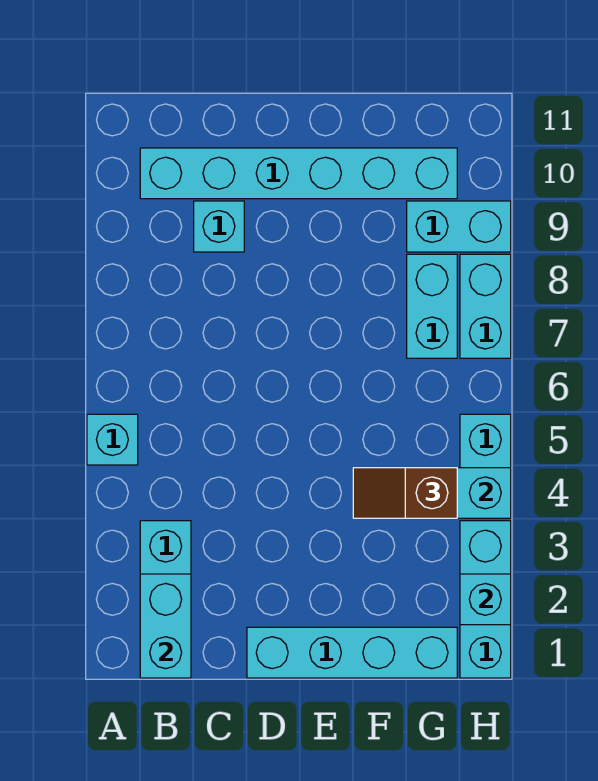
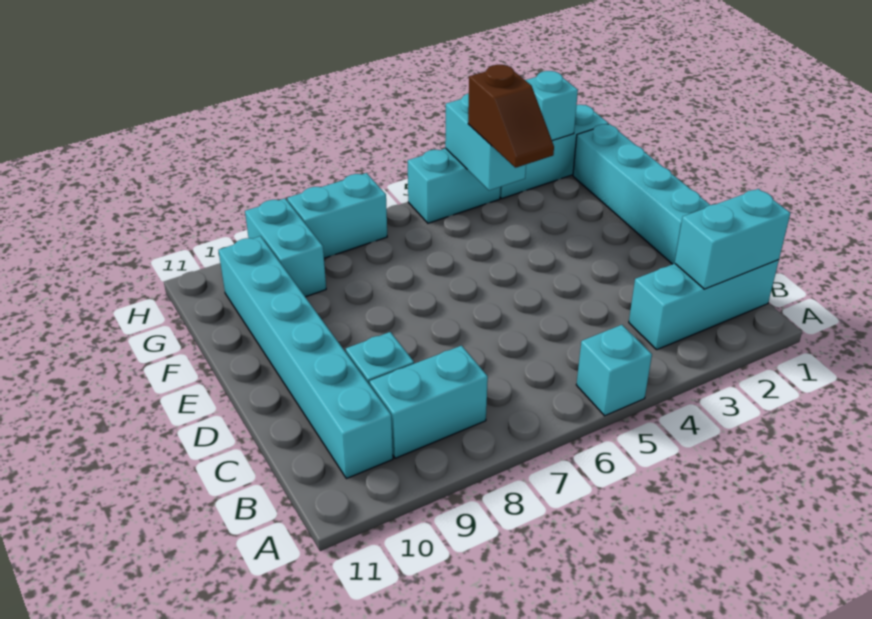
cyan brick G7:G8 level 1 -> cyan brick B8:B9 level 1

